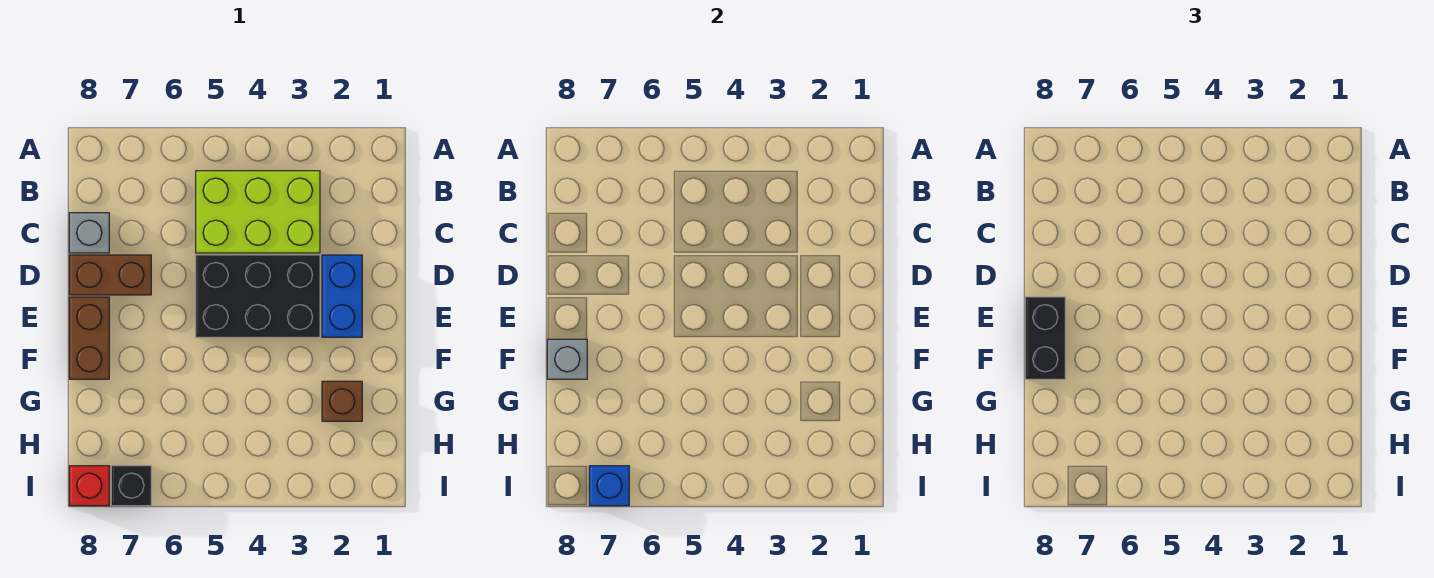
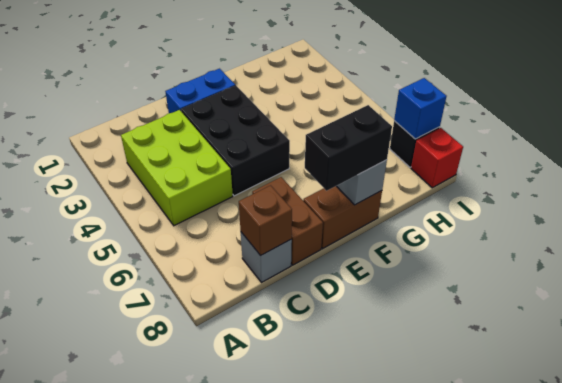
brown brick G2 level 1 -> brown brick C8 level 2

